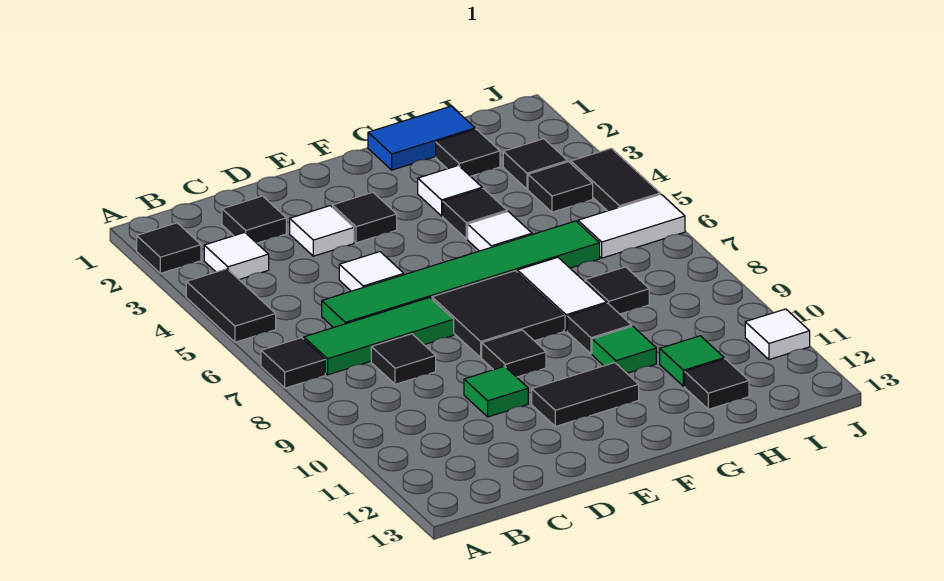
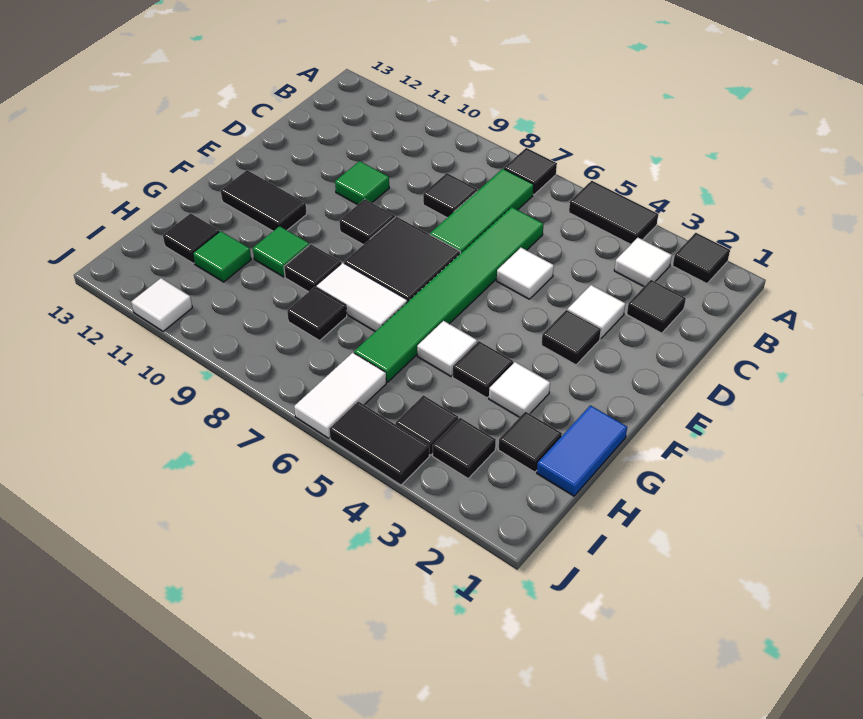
black tile E11:F11 level 1 -> black tile F11:F12 level 1

